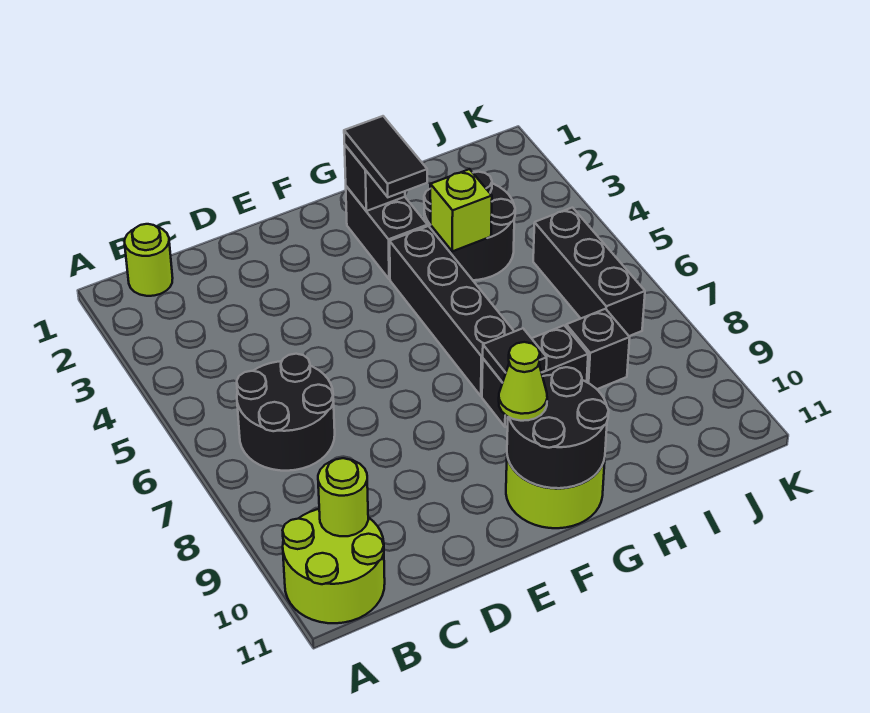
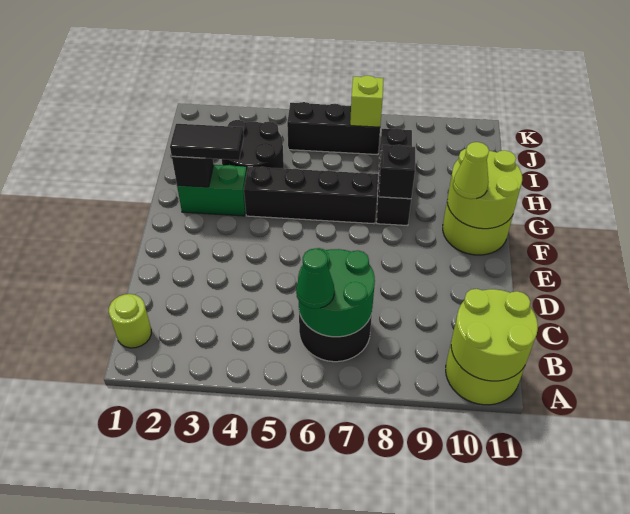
none -> green round brick B6:C7 level 2
none -> green cone B6 level 3
lime round brick B10 level 2 -> lime round brick A10:B11 level 2
black round brick F10:G11 level 2 -> lime round brick F10:G11 level 2
black brick G2:G3 level 1 -> green brick G2:G3 level 1
black tile G8 level 2 -> black brick G8 level 2
lime brick H4 level 2 -> lime brick J7 level 2

